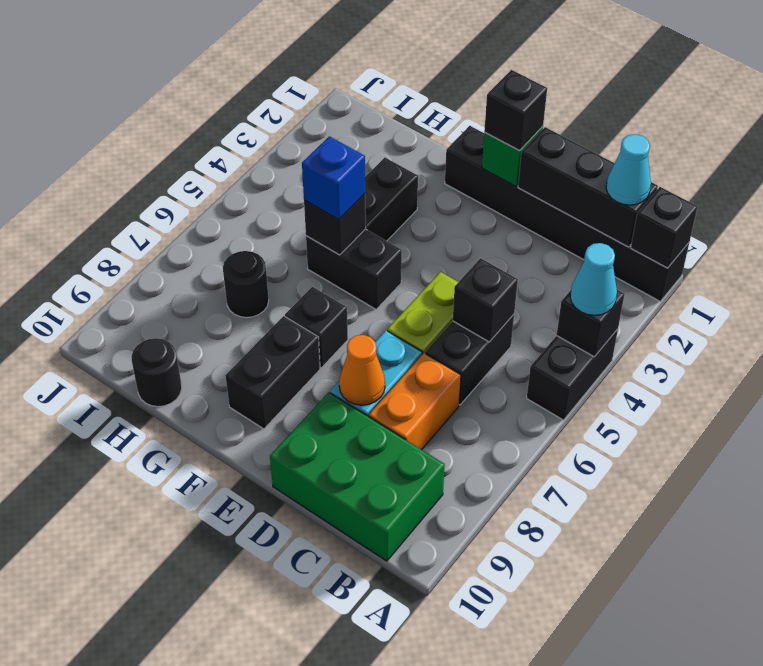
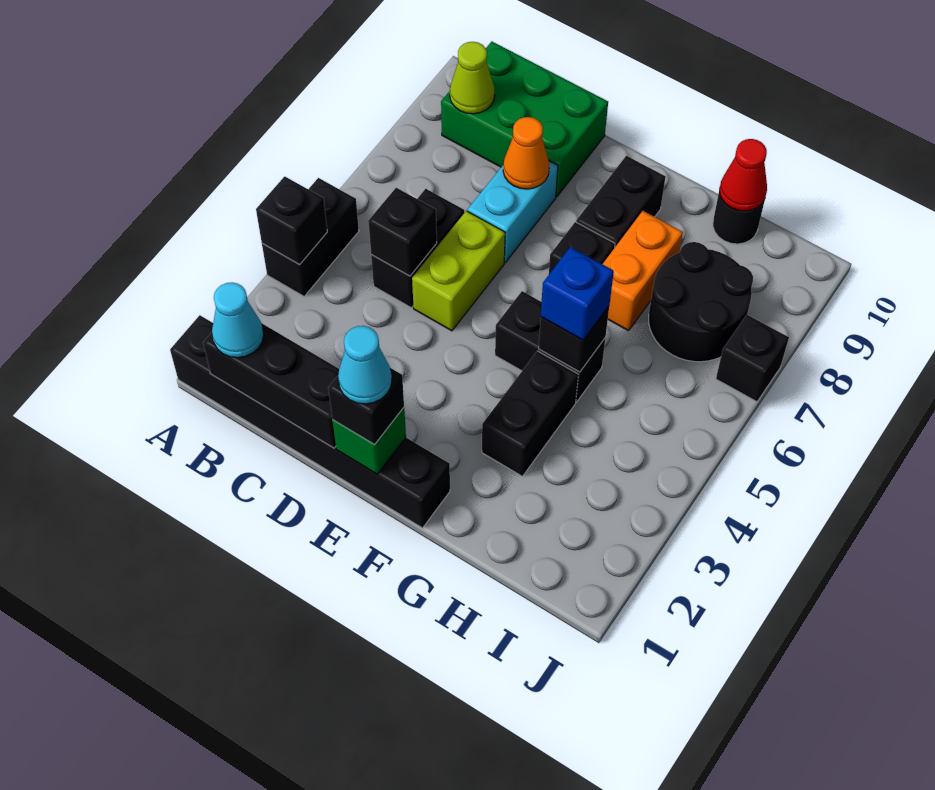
black brick A1 level 2 -> black brick J7 level 1
cyan cone A4 level 3 -> cyan cone E1 level 4
none -> lime cone B9 level 2
orange brick C7:C8 level 1 -> orange brick G7:G8 level 1
black round brick H7 level 1 -> black round brick H7:I8 level 1
none -> red cone H10 level 2

